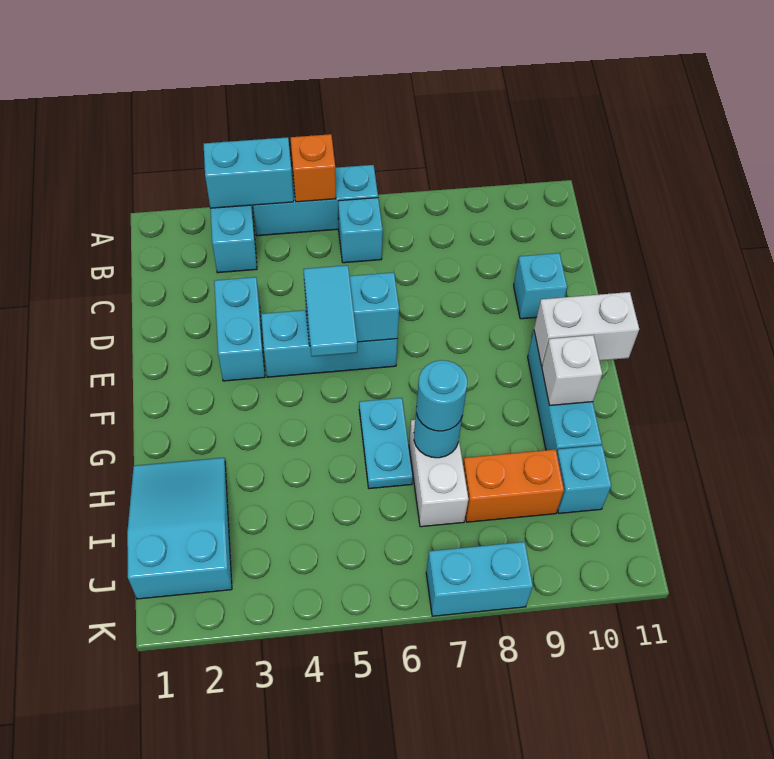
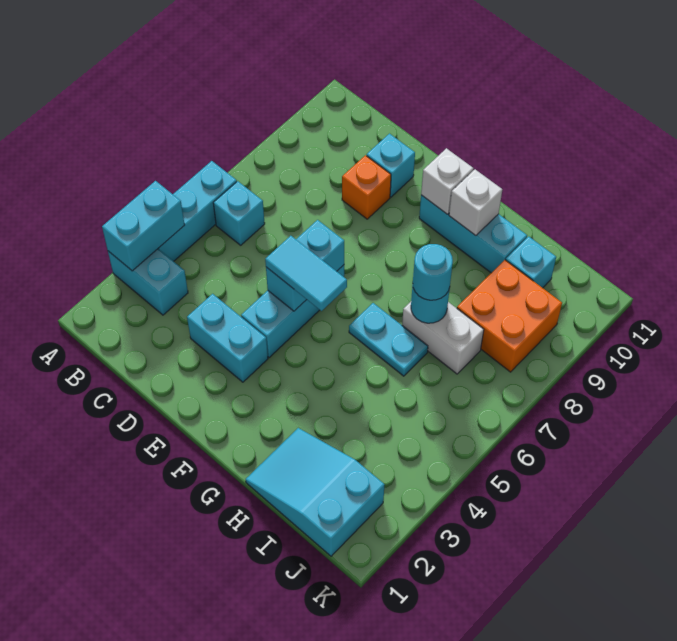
orange brick A5 level 2 -> orange brick D9 level 1
white brick F10:F11 level 2 -> white brick F10 level 2
orange brick I8:I9 level 1 -> orange brick I8:J9 level 1
cyan brick K7:K8 level 1 -> none

